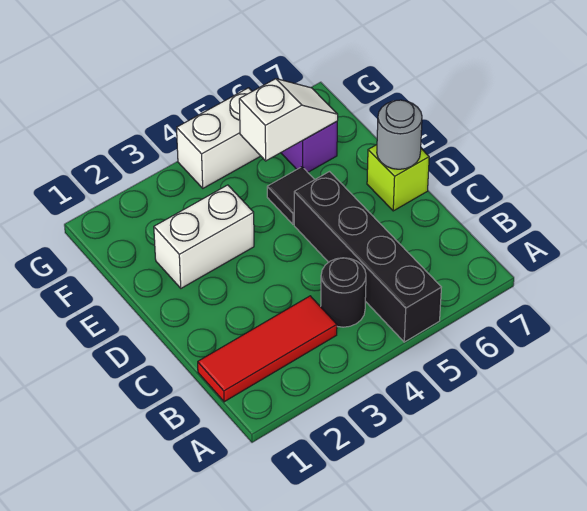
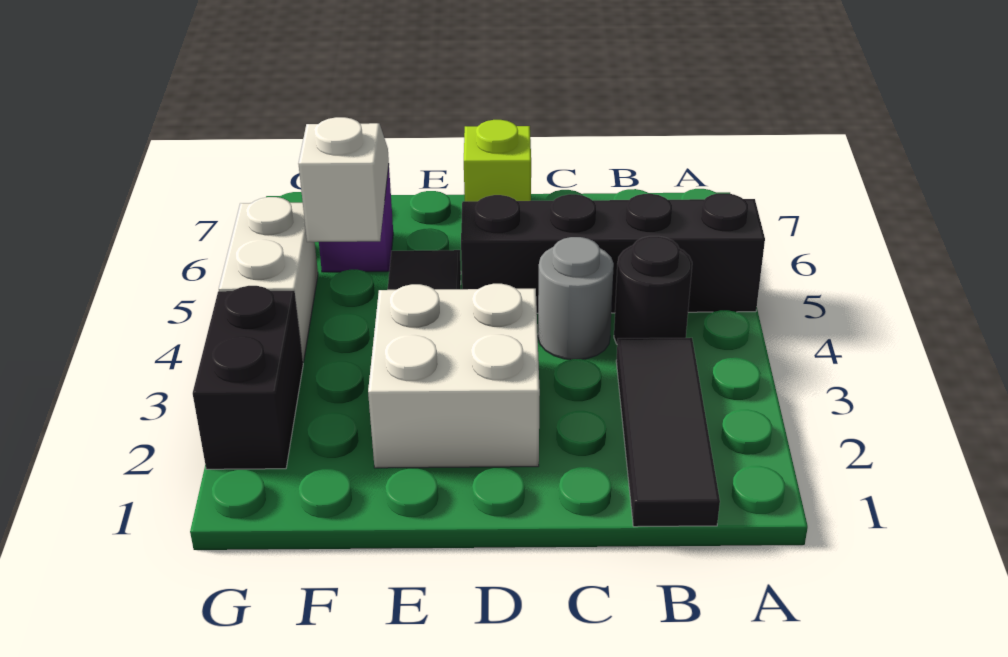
red tile B1:B3 level 1 -> black tile B1:B3 level 1
grey round brick D7 level 2 -> grey round brick C4 level 1
white brick E2:E3 level 1 -> white brick D2:E3 level 1
none -> black brick G2:G3 level 1

